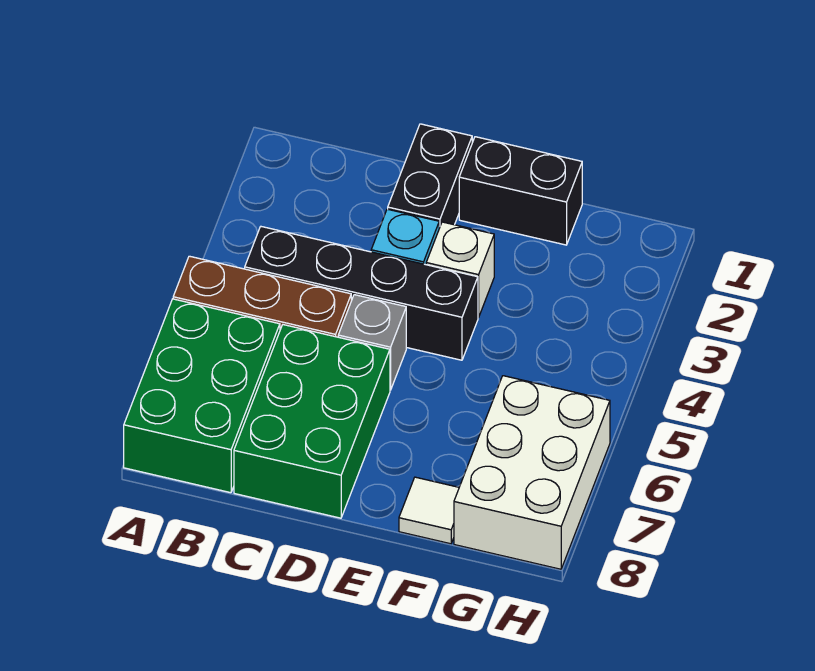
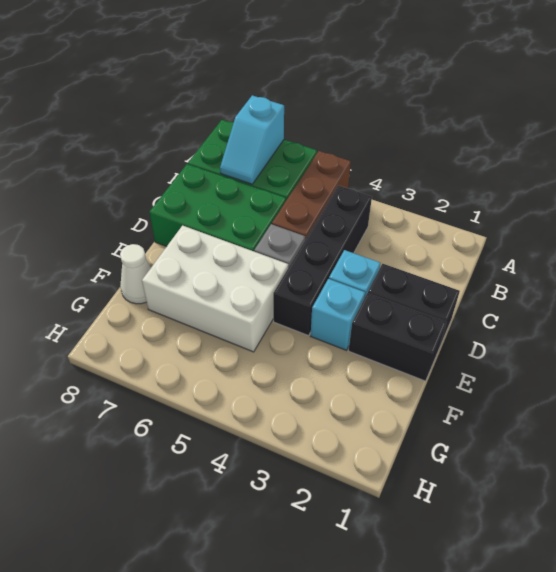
none -> cyan slope A7:B7 level 2 top A
black brick E1:F1 level 1 -> black brick E1:E2 level 1
white brick E3 level 1 -> cyan brick E3 level 1
white tile F8 level 1 -> white cone F8 level 1
white brick G6:H8 level 1 -> white brick E5:F7 level 1

